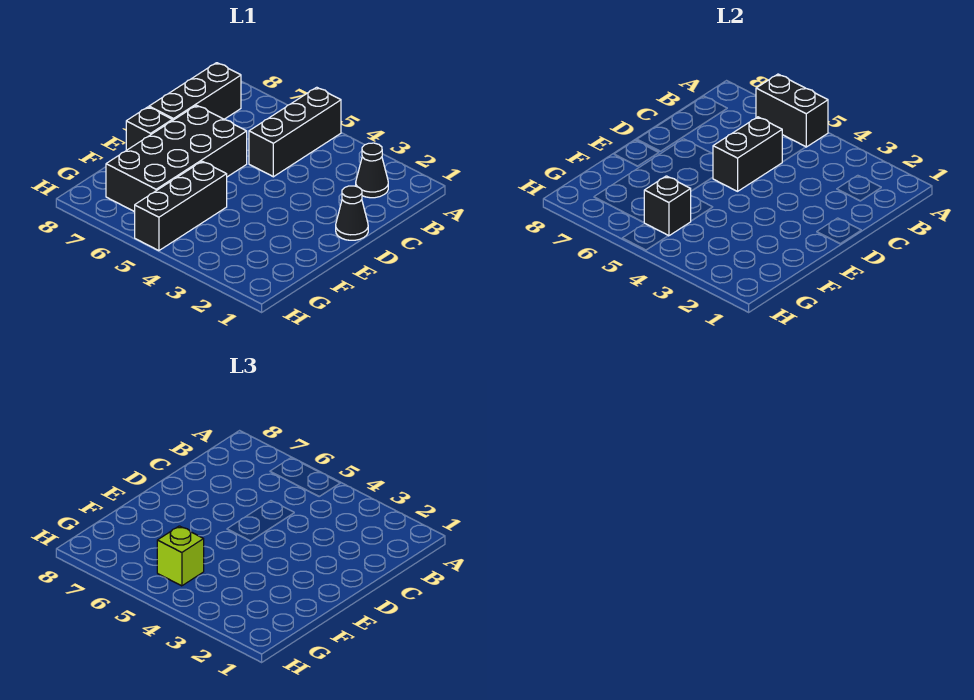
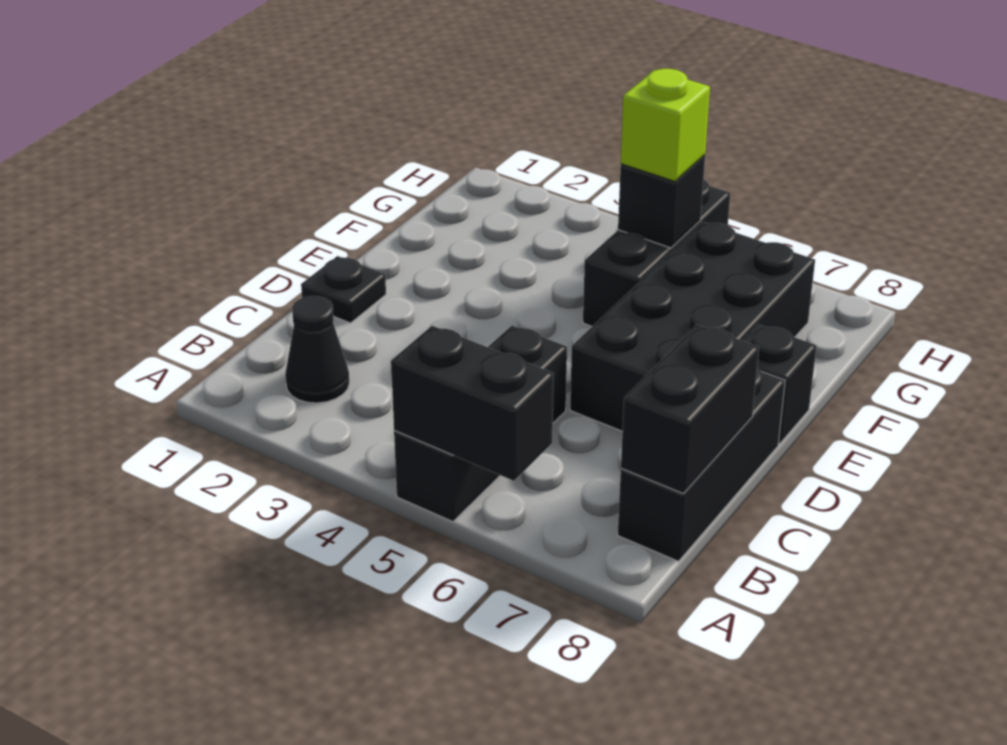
black brick C5:D5 level 2 -> black brick B8:C8 level 2
black cone D1 level 1 -> black plate D1 level 1

